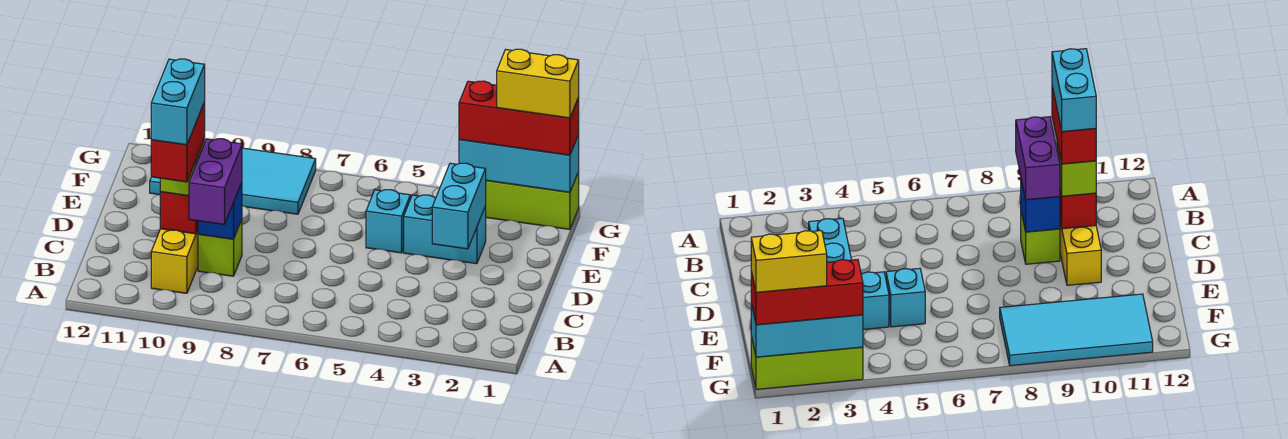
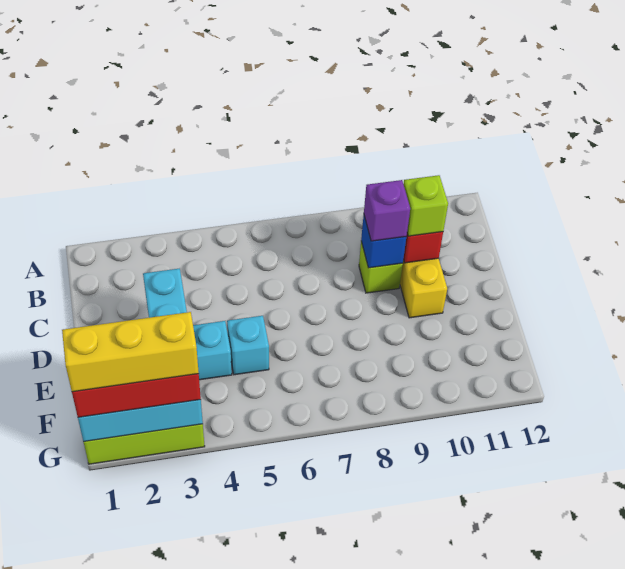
purple brick B9:C9 level 3 -> purple brick C9 level 3
red brick B10:C10 level 4 -> none
cyan brick B10:C10 level 5 -> none
cyan tile F8:G11 level 1 -> none
yellow brick G1:G2 level 4 -> yellow brick G1:G3 level 4

